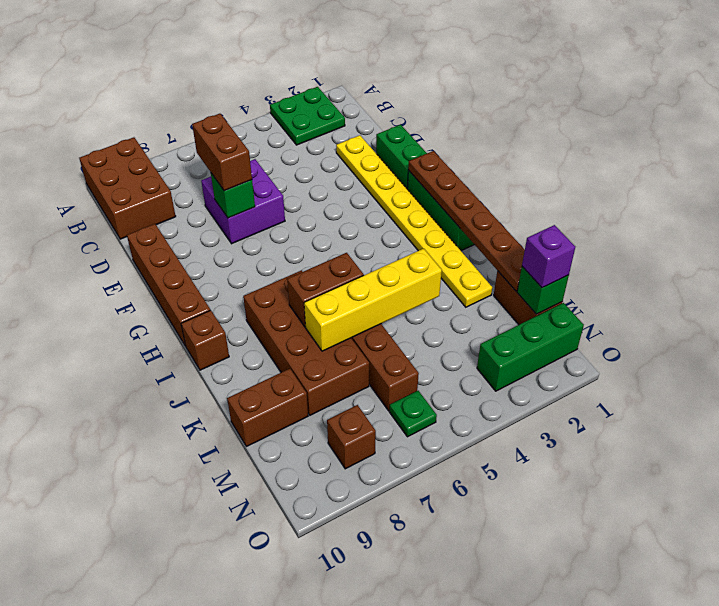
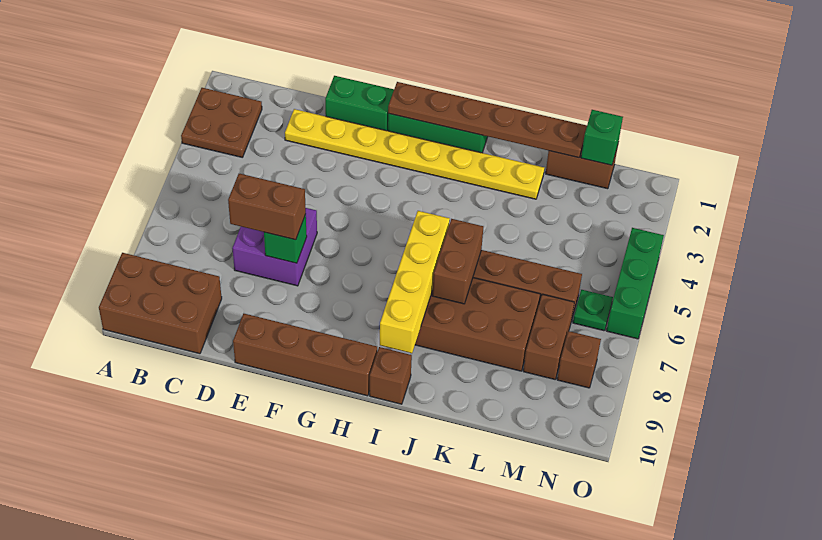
green plate A2:B3 level 1 -> brown plate A2:B3 level 1
yellow brick K4:K7 level 2 -> yellow brick I6:I9 level 2
brown brick L9:L10 level 1 -> brown brick M7:M8 level 1
purple brick M1 level 3 -> none
green brick N1:N3 level 1 -> green brick O4:O6 level 1

